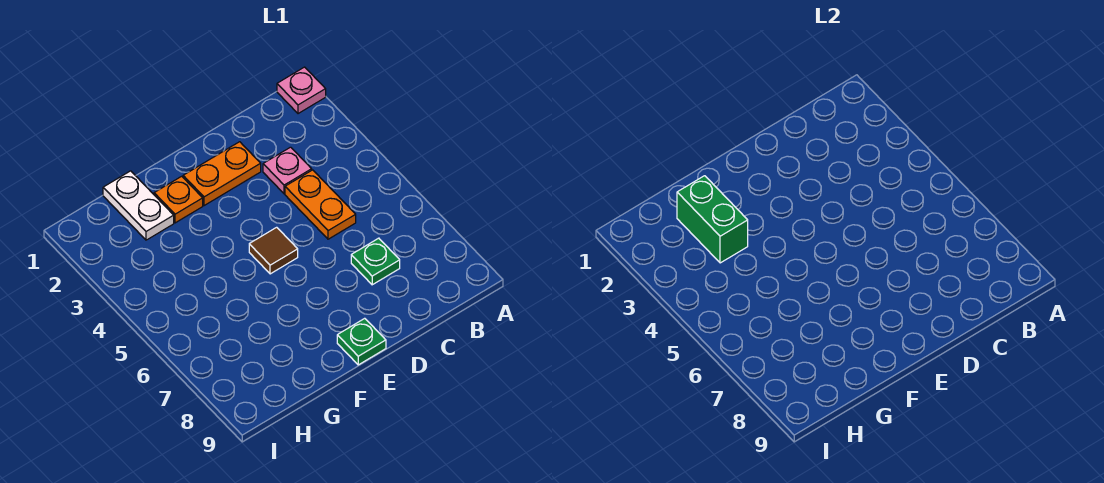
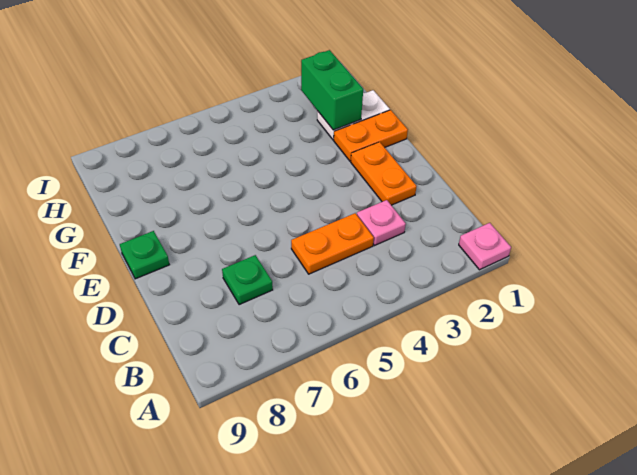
brown tile E5 level 1 -> none
orange plate F2 level 1 -> orange plate F1:F2 level 1
green brick G2:G3 level 2 -> green brick G2:H2 level 2

